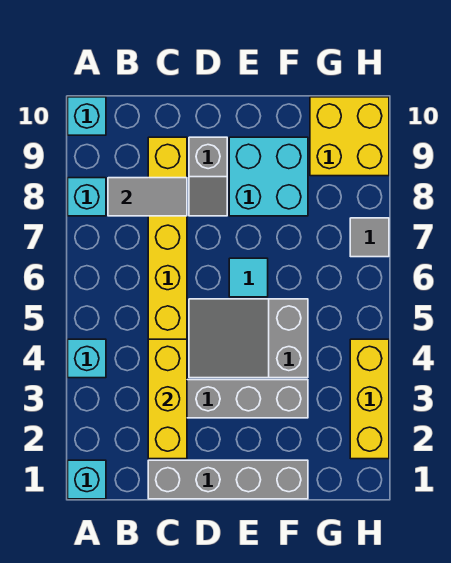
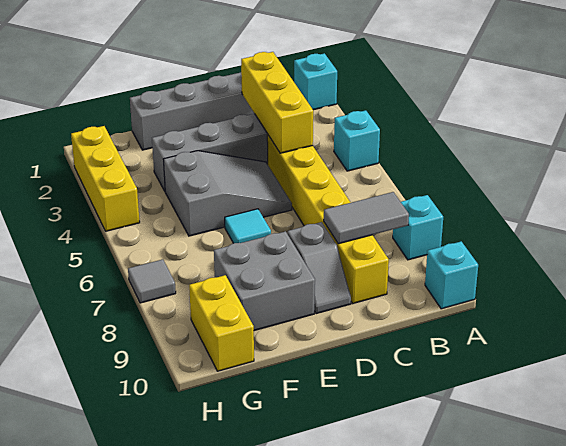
grey slope D8:D9 level 1 top 9 -> grey slope D8:D9 level 1 top 8
cyan brick E8:F9 level 1 -> grey brick E8:F9 level 1
yellow brick G9:H10 level 1 -> yellow brick G9:G10 level 1

